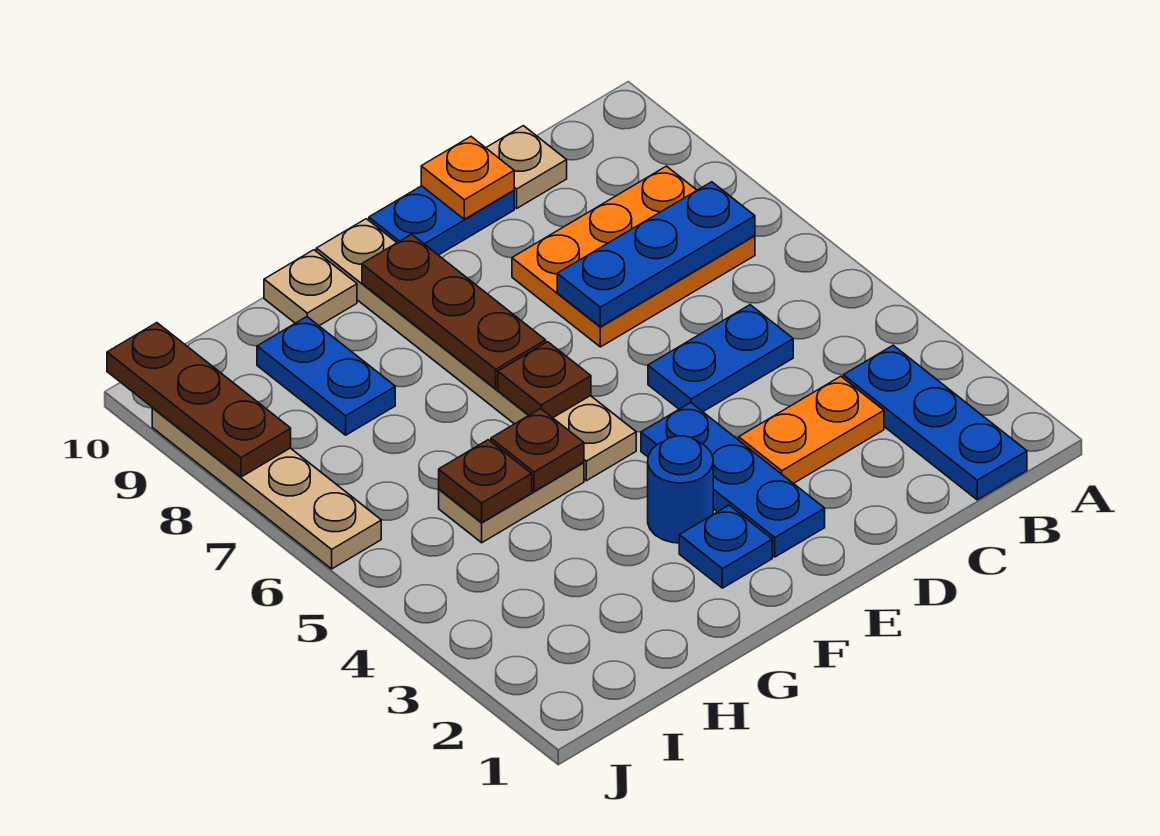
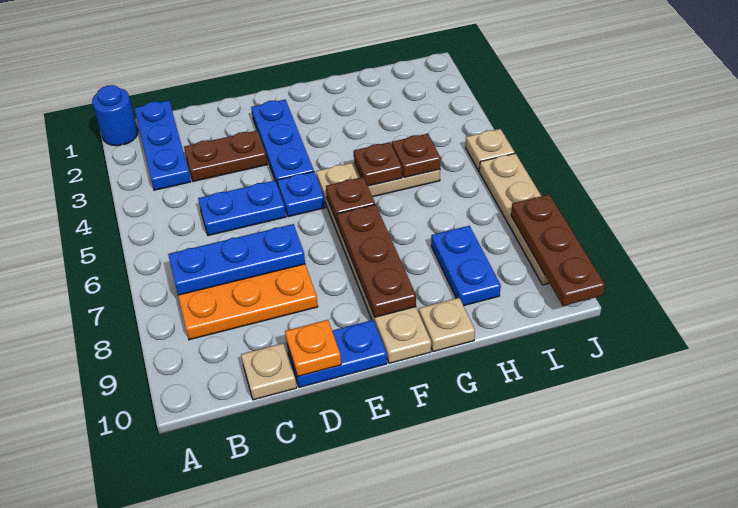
orange plate C3:D3 level 1 -> brown plate C3:D3 level 1
blue plate F2 level 1 -> blue plate E5 level 1
blue round brick F3 level 1 -> blue round brick A1 level 1
none -> tan plate J5 level 1

